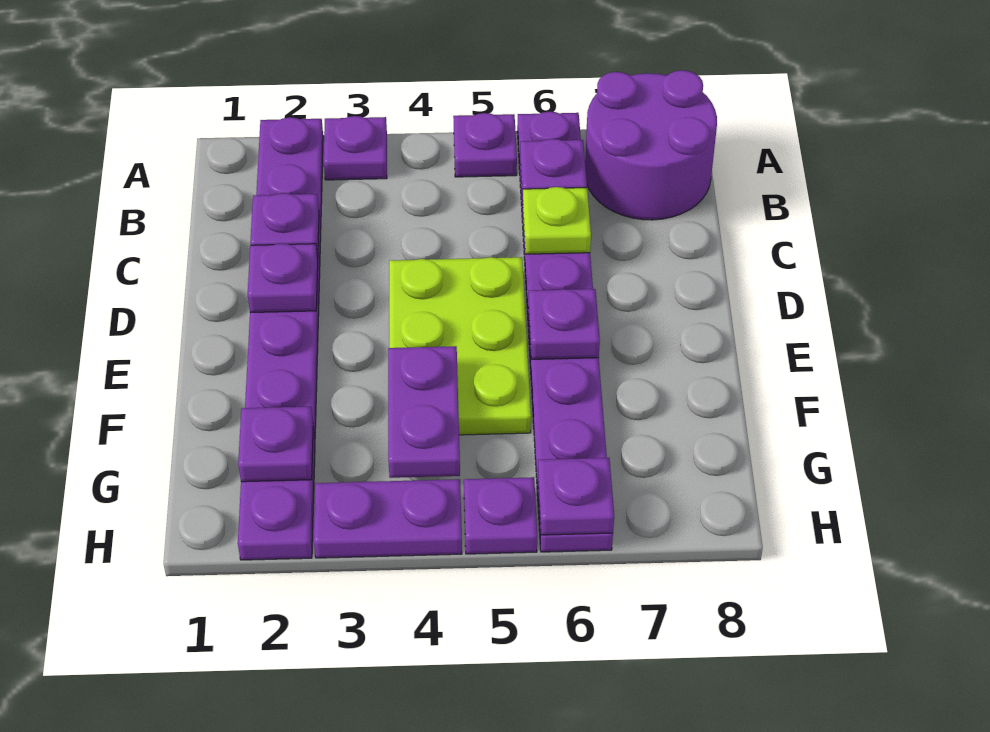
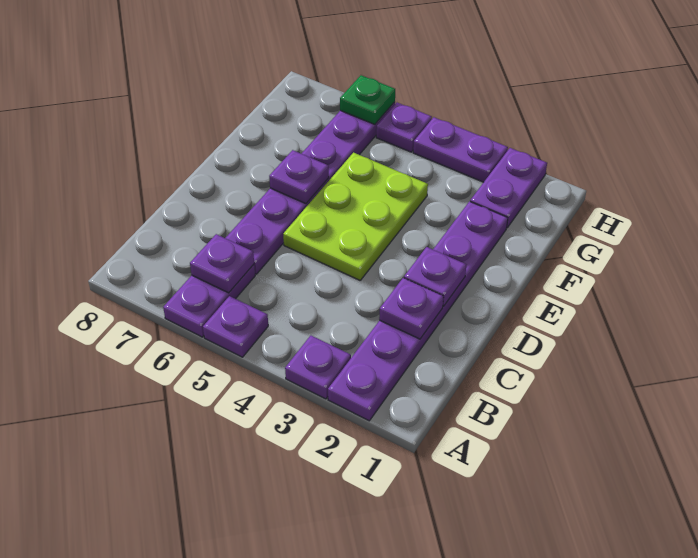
purple round brick A7:B8 level 1 -> none
lime plate C6 level 2 -> none
purple plate F4:G4 level 2 -> none
purple plate G2 level 2 -> none
purple plate H6 level 2 -> green plate H6 level 2

